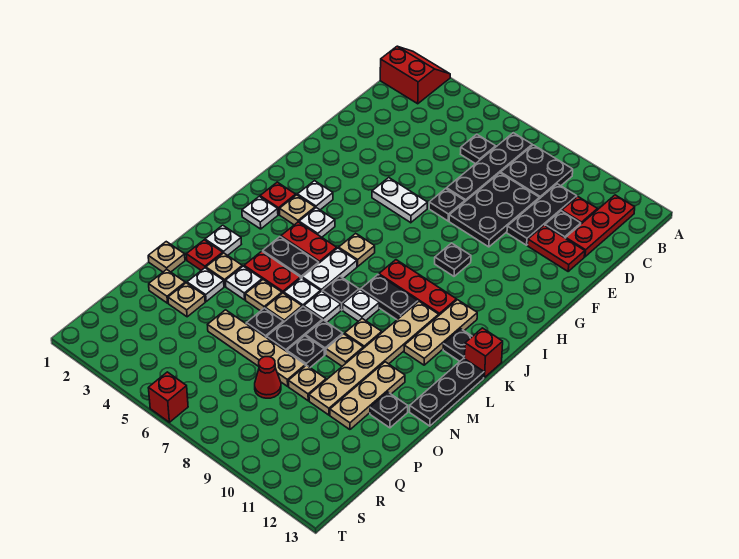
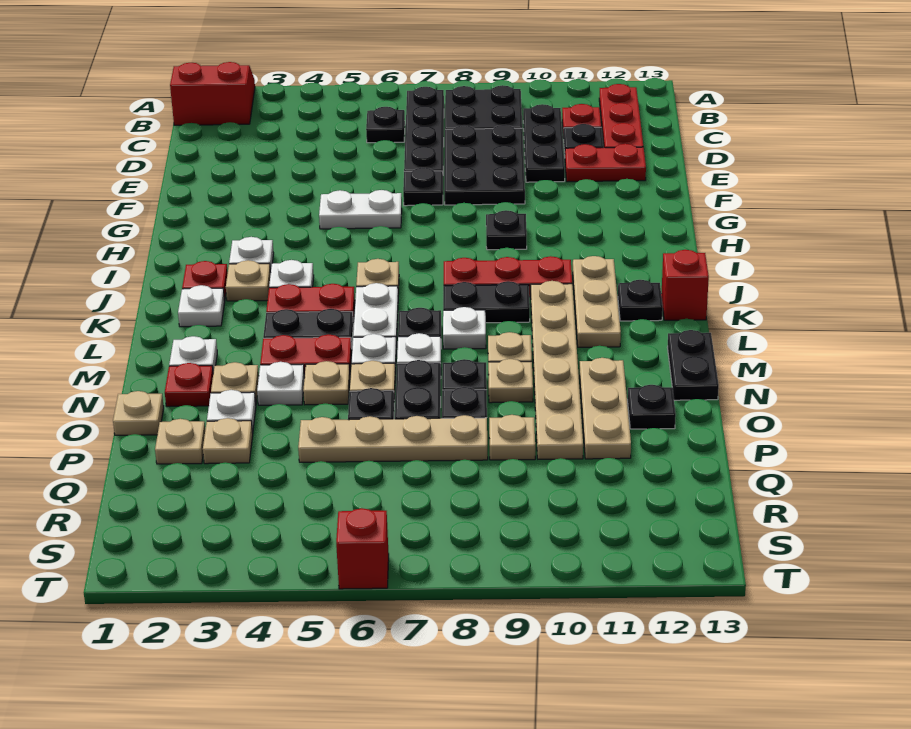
black plate L13:N13 level 1 -> black plate M13:N13 level 1
red cone Q8 level 1 -> none

